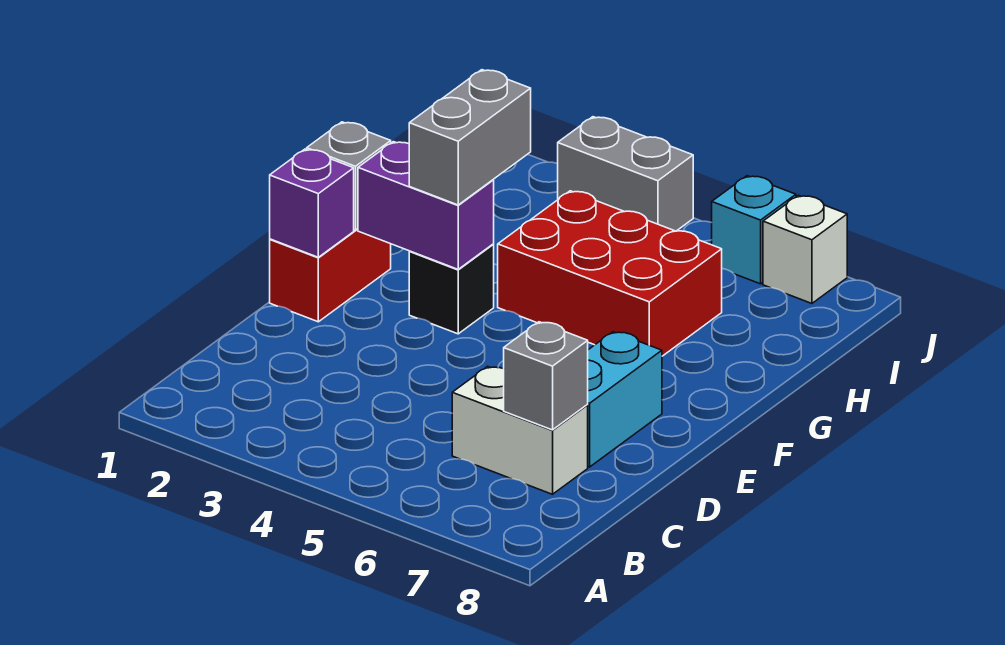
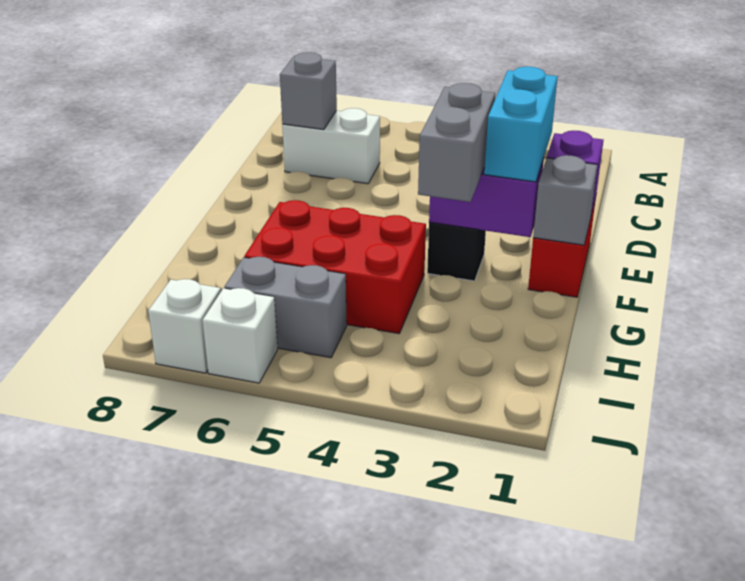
cyan brick D7:E7 level 1 -> cyan brick E2:F2 level 3
grey brick J3:J4 level 1 -> grey brick I5:I6 level 1
cyan brick J6 level 1 -> white brick J6 level 1

